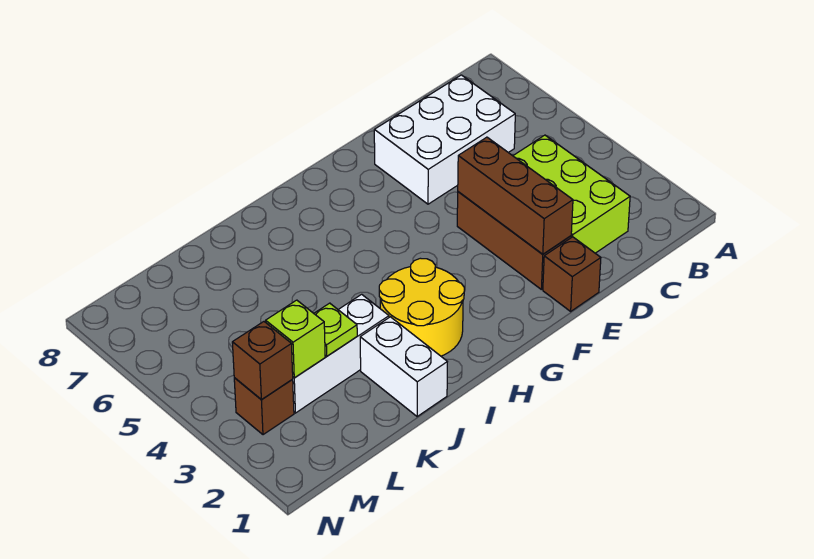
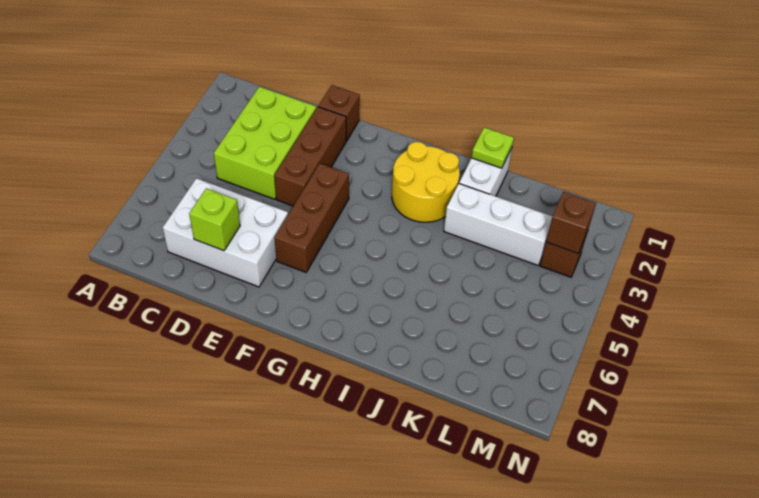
brown brick E2:E4 level 2 -> brown brick F4:F6 level 1
lime plate K3 level 2 -> lime plate J1 level 2
lime brick L3 level 2 -> lime brick D7 level 2

